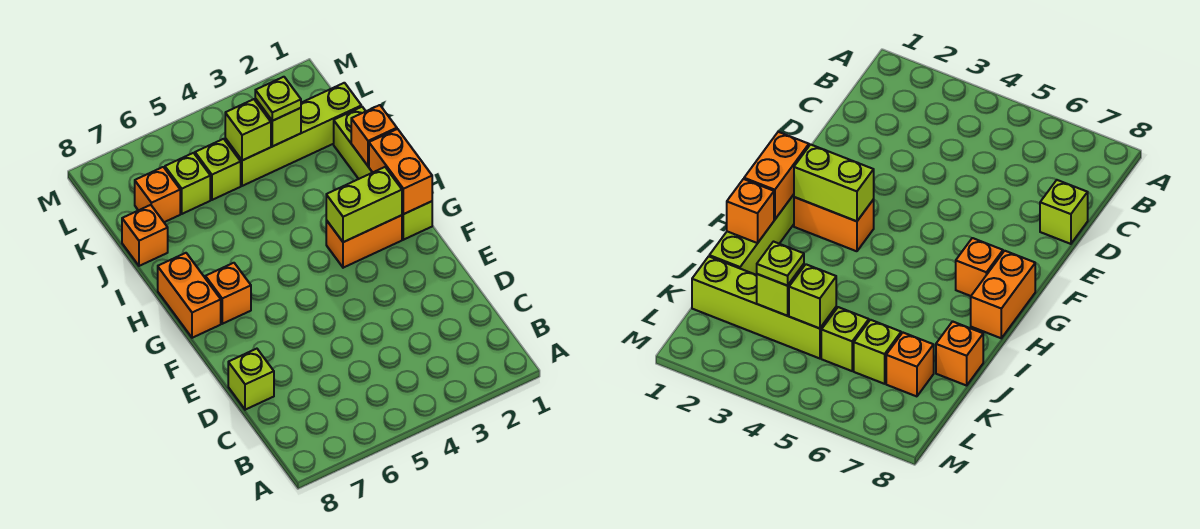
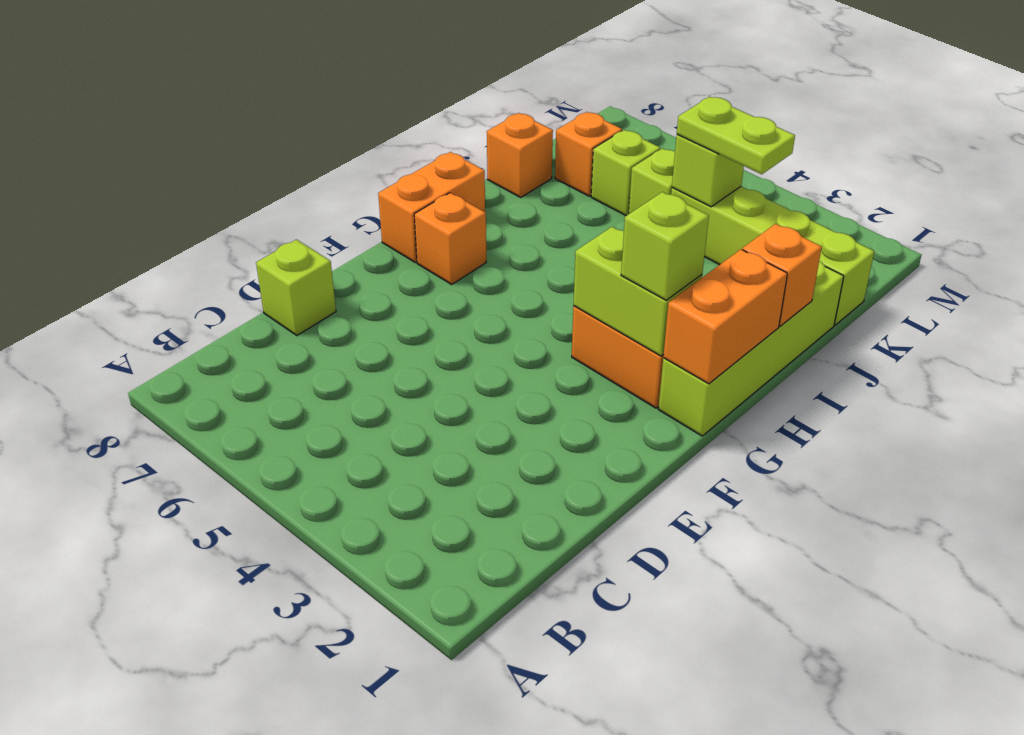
lime brick K3 level 2 -> lime brick G2 level 3
lime plate K3 level 3 -> lime plate K3:K4 level 3

